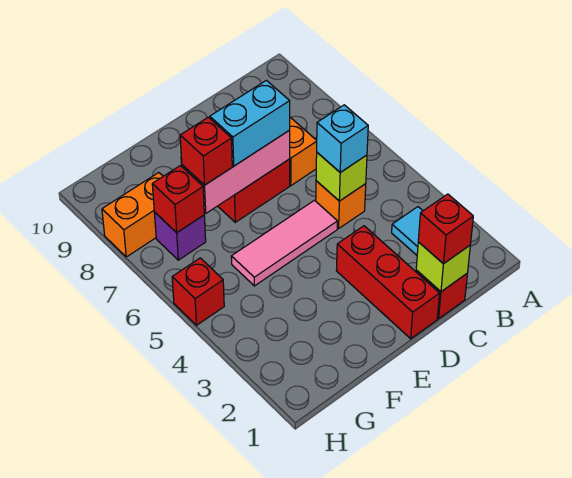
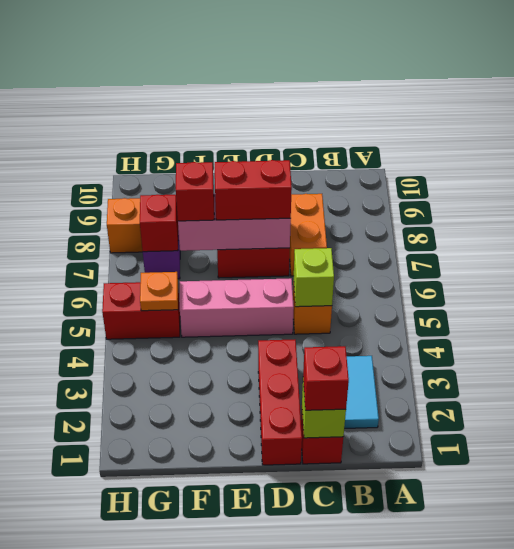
cyan brick C5 level 3 -> none
pink tile D5:F5 level 1 -> pink brick D5:F5 level 1
cyan brick D7:E7 level 3 -> red brick D7:E7 level 3
none -> orange plate G5 level 2
red brick H5 level 1 -> red brick G5:H5 level 1

